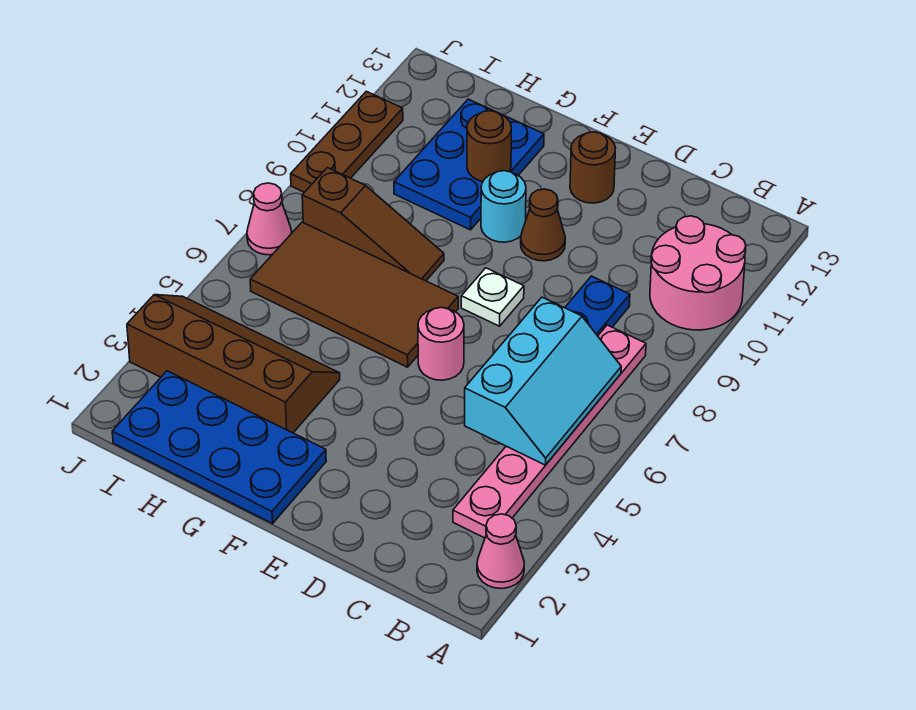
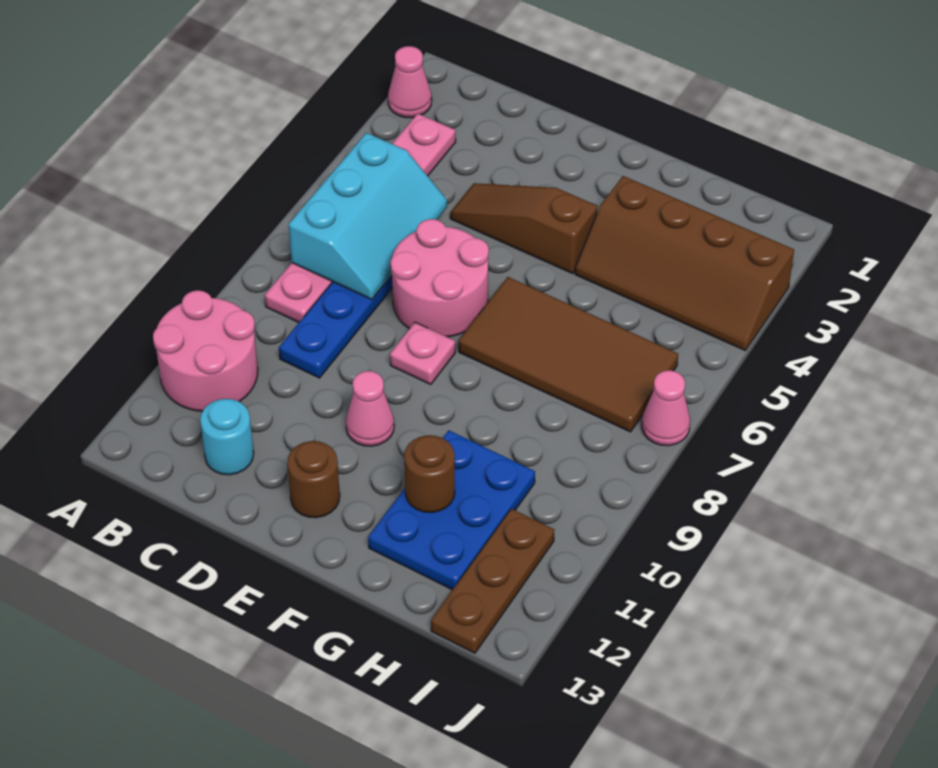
cyan slope B5:C7 level 2 top C -> cyan slope B5:C7 level 2 top B
pink round brick E6 level 1 -> pink round brick D6:E7 level 1
white plate E8 level 1 -> pink plate E8 level 1
brown cone E10 level 1 -> pink cone E10 level 1
blue plate F1:I2 level 1 -> none
cyan round brick F10 level 1 -> cyan round brick C12 level 1
brown slope G8:I8 level 1 top I -> brown slope D4:F4 level 1 top F
brown plate J9:J11 level 1 -> brown plate I11:I13 level 1

